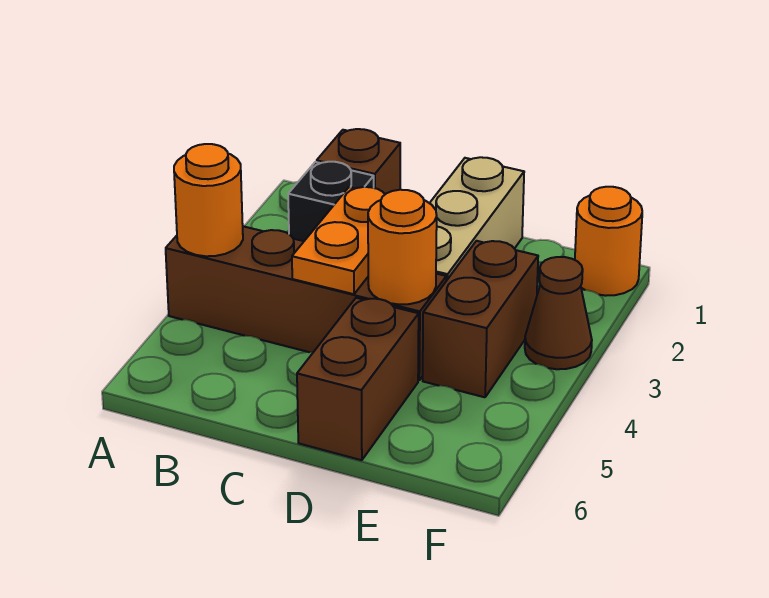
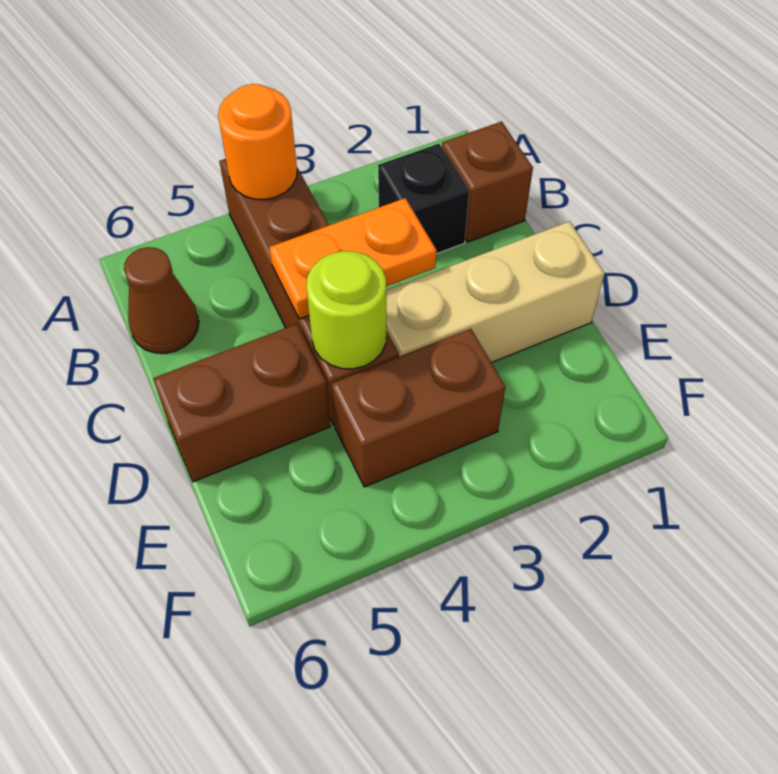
orange round brick D4 level 2 -> lime round brick D4 level 2
orange round brick F1 level 1 -> none
brown cone F3 level 1 -> brown cone B6 level 1

